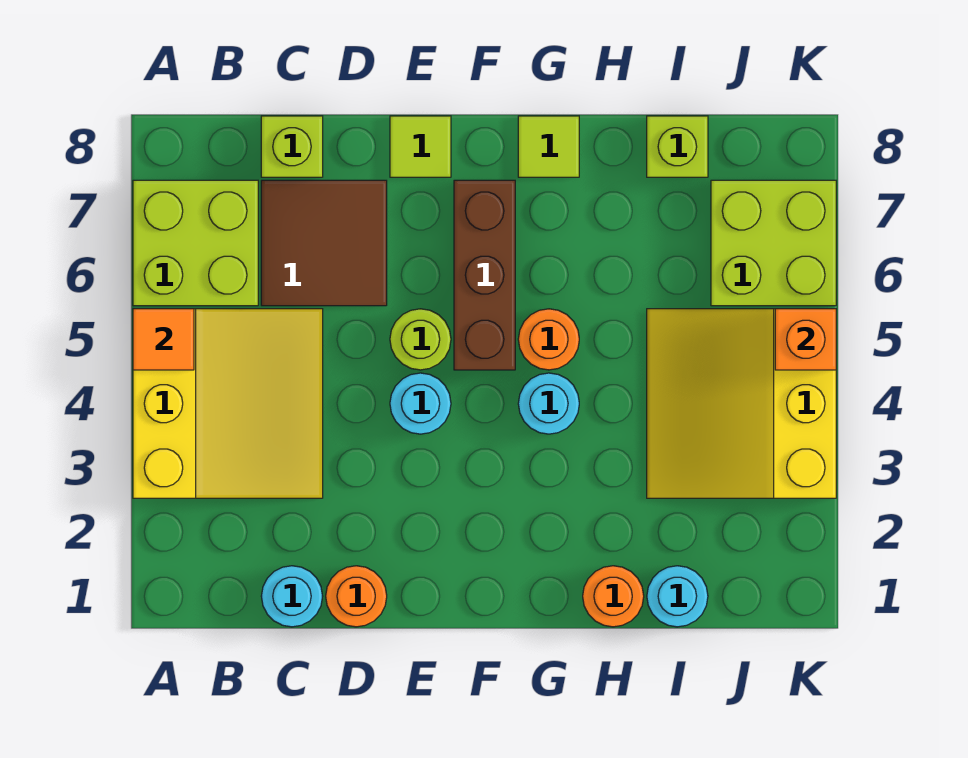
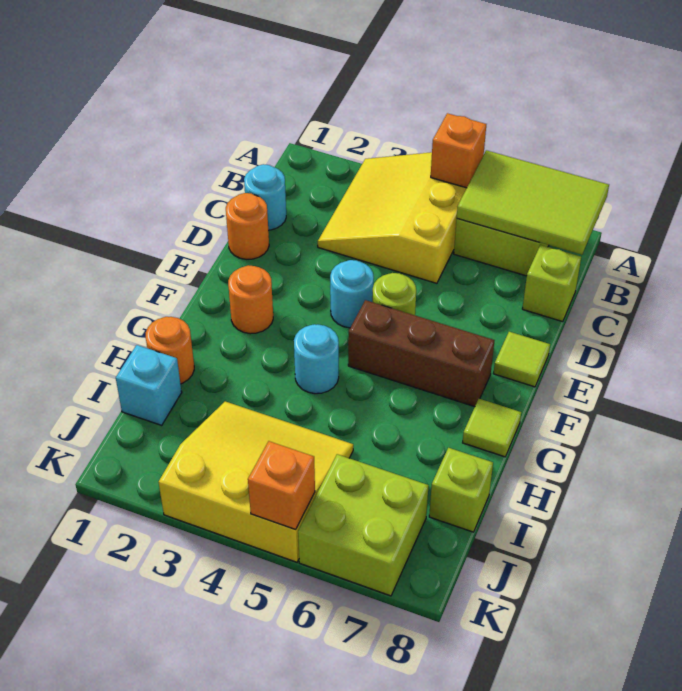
yellow slope A3:C5 level 1 top A -> yellow slope A3:C5 level 1 top 5
orange tile A5 level 2 -> orange brick A5 level 2
none -> lime tile A6:B8 level 2
brown tile C6:D7 level 1 -> none
orange round brick G5 level 1 -> orange round brick F2 level 1
cyan round brick I1 level 1 -> cyan brick I1 level 1

